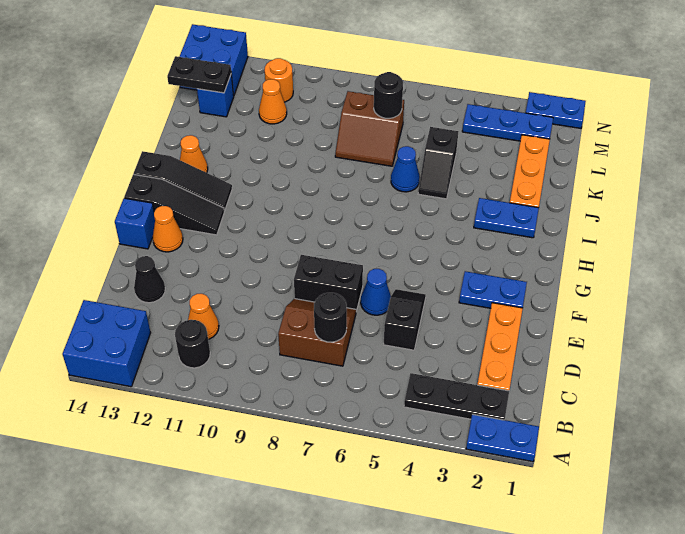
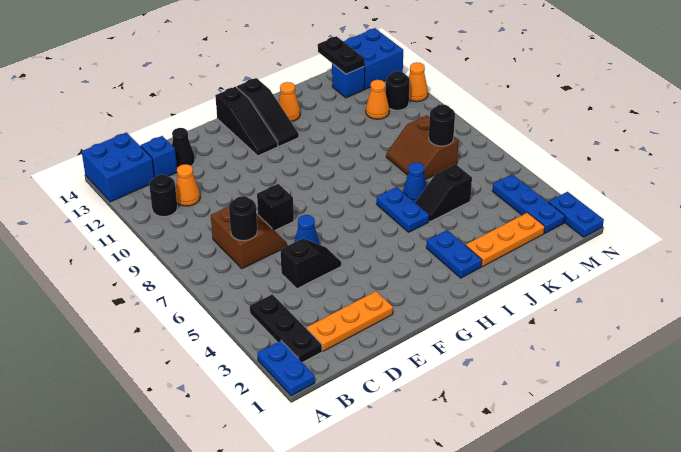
black brick E7:E8 level 1 -> black brick E8 level 1
blue plate F2:F3 level 1 -> blue plate I5:I6 level 1
orange cone F13 level 1 -> orange cone N11 level 1
blue brick F14 level 1 -> blue brick C13 level 1
orange round brick M11 level 1 -> black round brick M11 level 1

